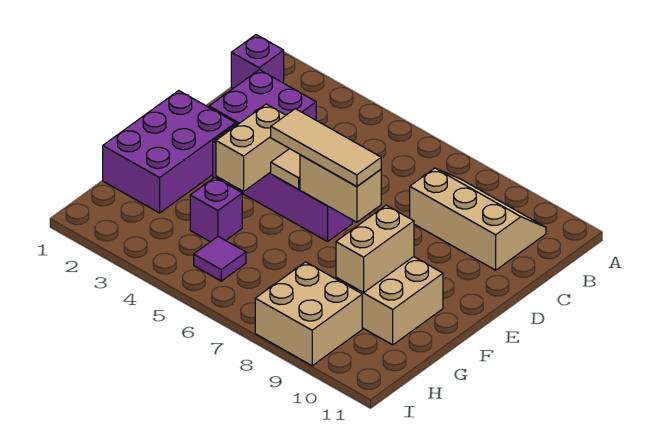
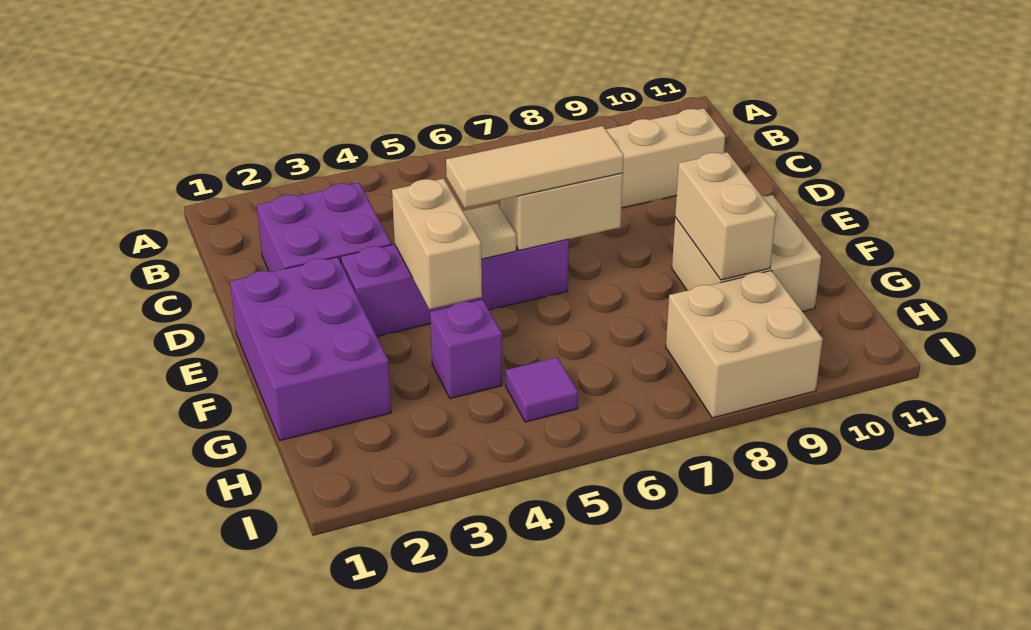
purple brick B1 level 1 -> none

